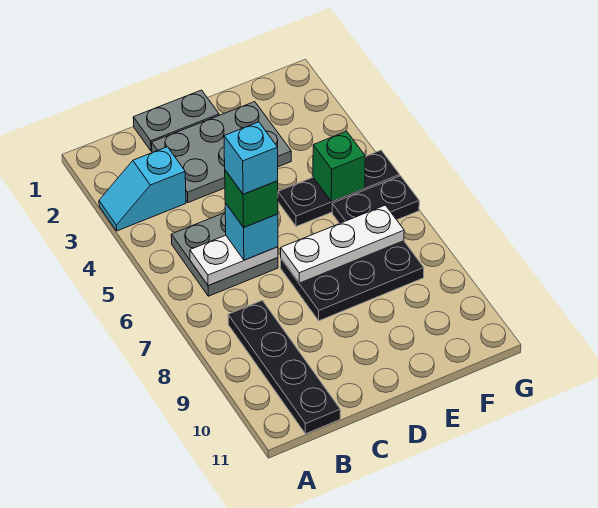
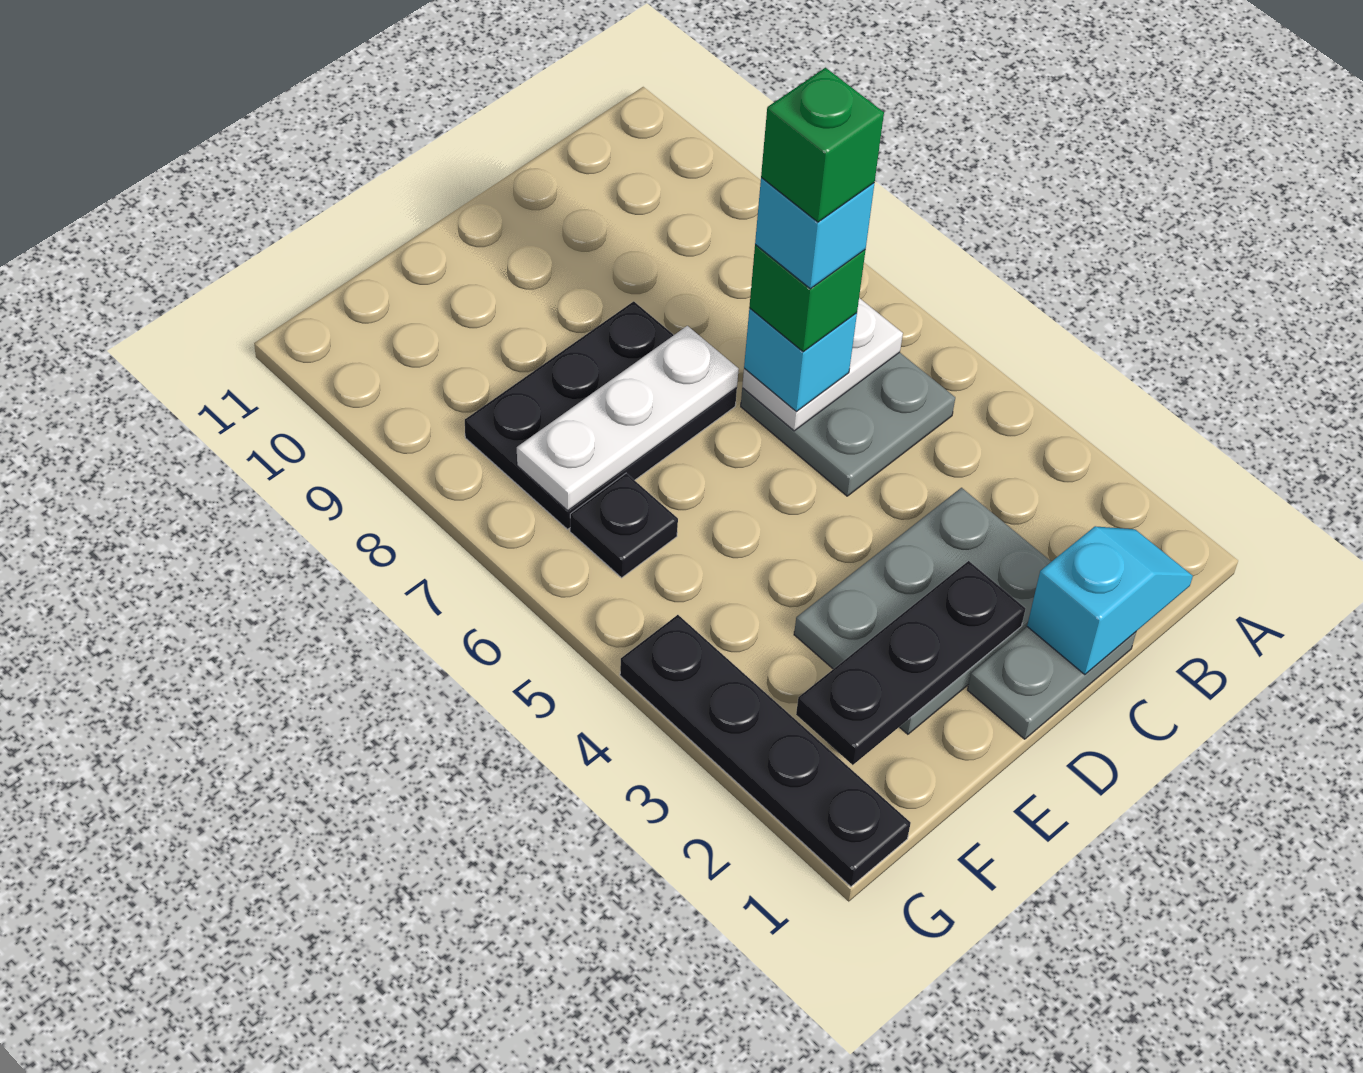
cyan slope A3:B3 level 1 top B -> cyan slope B1:C1 level 2 top C
black plate B8:B11 level 1 -> black plate G1:G4 level 1
black plate E5:G5 level 1 -> black plate D2:F2 level 2
green brick F5 level 2 -> green brick C6 level 6
black plate F6:G6 level 1 -> black plate F6 level 1

